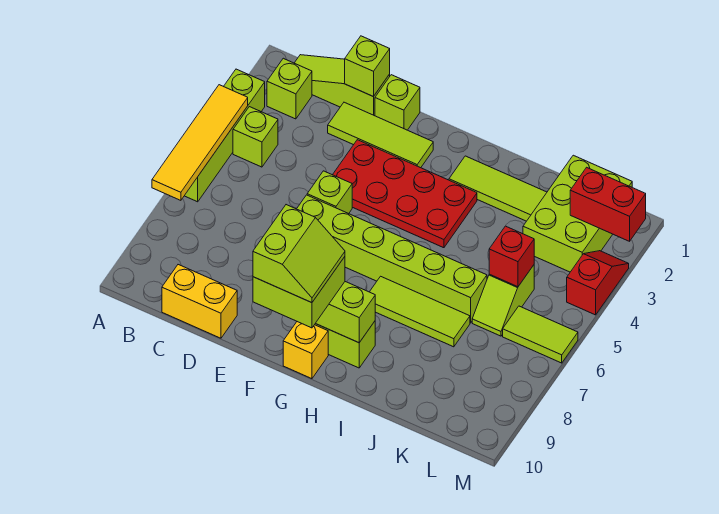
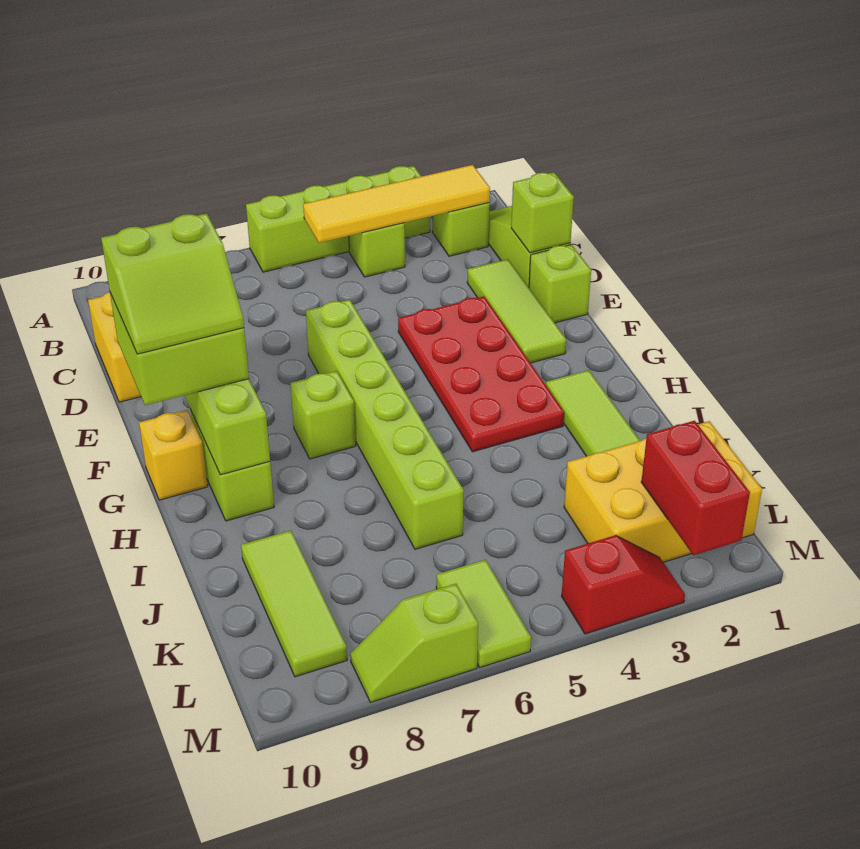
yellow tile A4:A7 level 2 -> yellow tile B2:B5 level 2
lime brick E5 level 1 -> lime brick G7 level 1
lime tile H7:J7 level 1 -> lime tile J9:L9 level 1
lime brick K1:L3 level 1 -> yellow brick K1:L3 level 1
lime slope K5:K6 level 1 top 5 -> lime slope M7:M8 level 1 top 7
red brick K5 level 2 -> none

